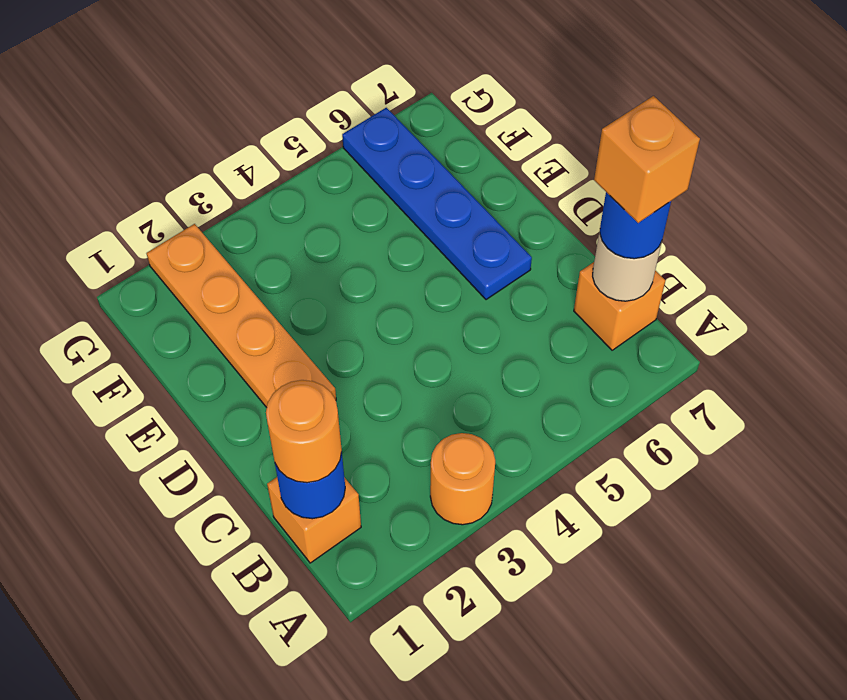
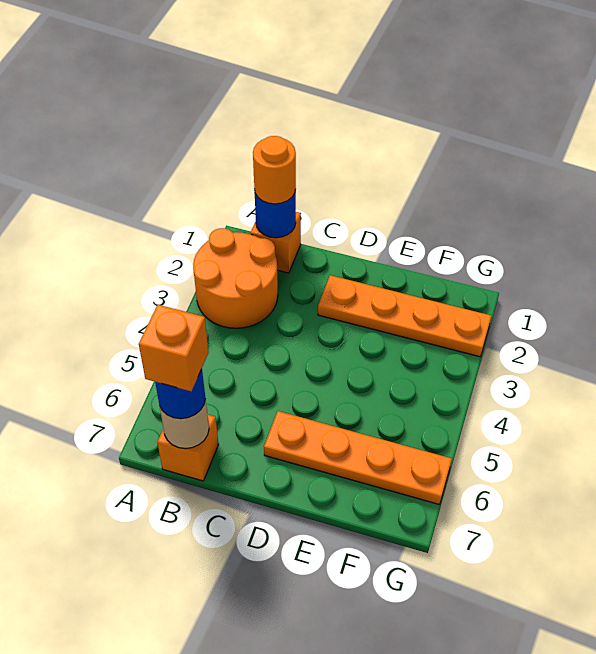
orange round brick A3 level 1 -> orange round brick A2:B3 level 1
blue plate D6:G6 level 1 -> orange plate D6:G6 level 1

